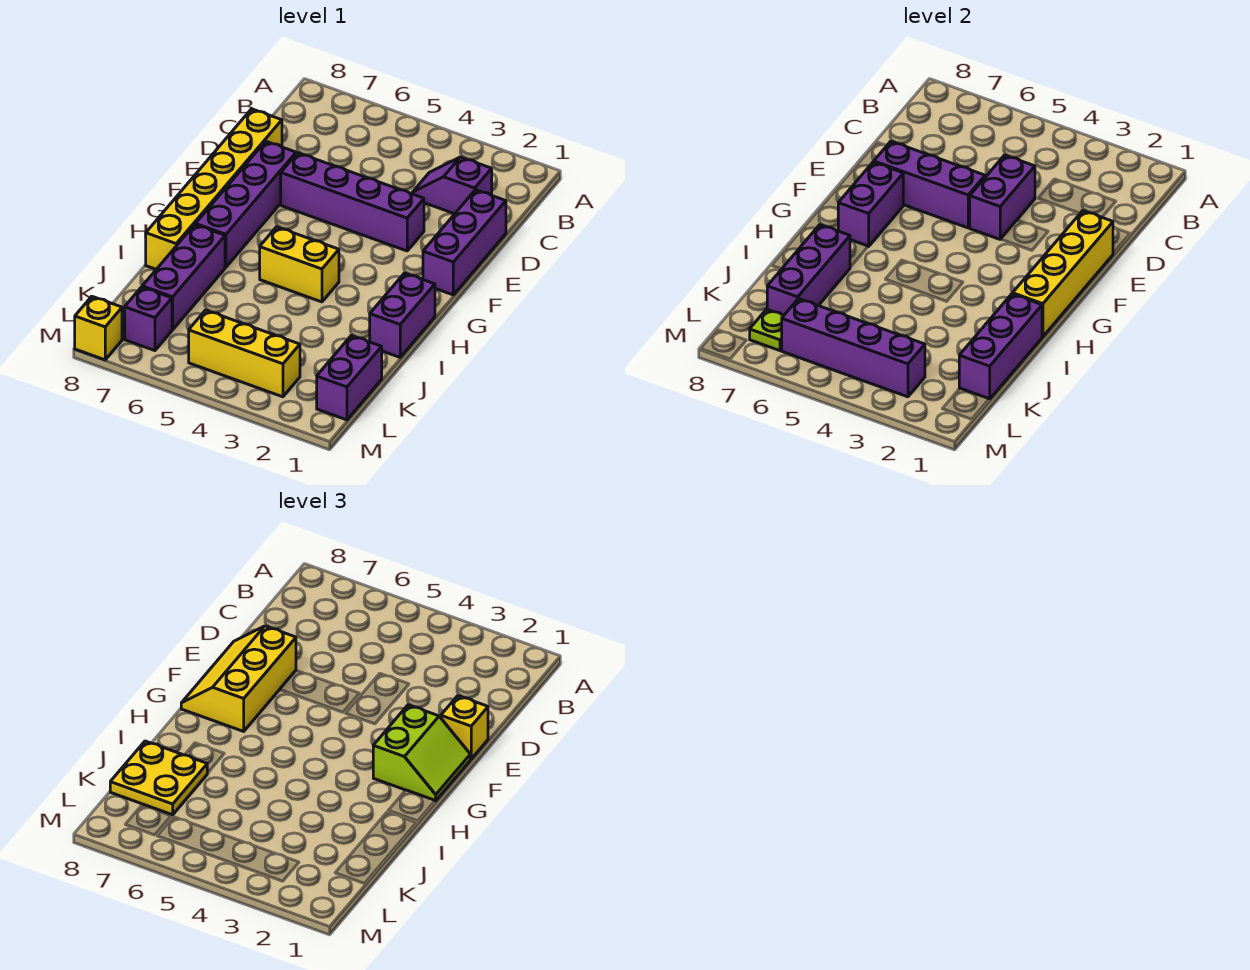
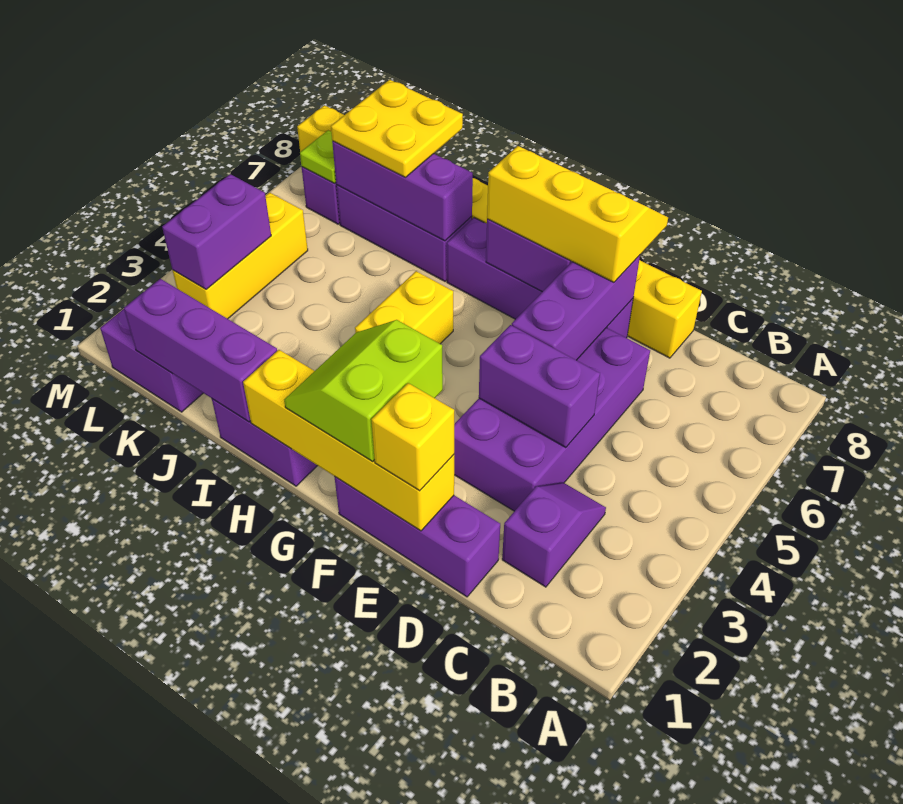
purple brick E3:E6 level 1 -> purple brick D3:E6 level 1
lime slope F1:G2 level 3 top 2 -> lime slope F1:G2 level 3 top F
purple brick L3:L6 level 2 -> purple brick L3:L4 level 2

